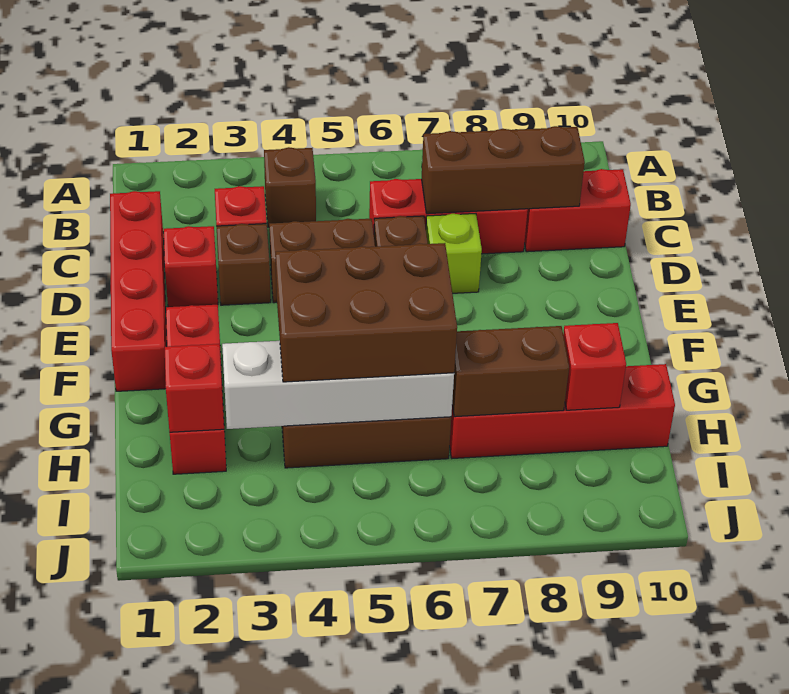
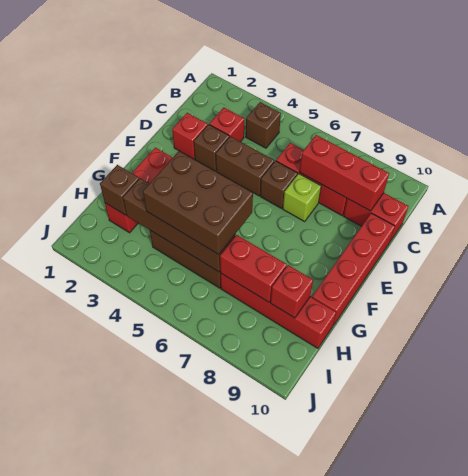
red brick C1:F1 level 1 -> red brick D10:G10 level 1
brown brick C7:C9 level 2 -> red brick C7:C9 level 2
red brick H2 level 2 -> brown brick H2 level 2
white brick H3:H6 level 2 -> brown brick H3:H6 level 2
brown brick H7:H8 level 2 -> red brick H7:H8 level 2

